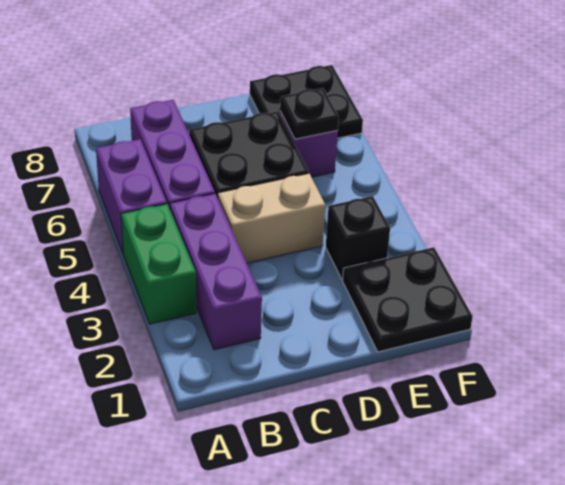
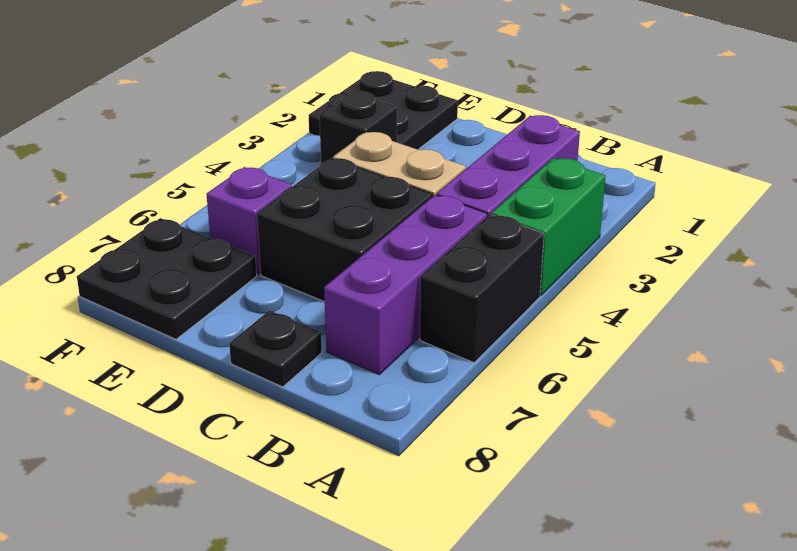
purple brick A5:A6 level 1 -> black brick A5:A6 level 1
black plate E6 level 2 -> black plate C8 level 1

